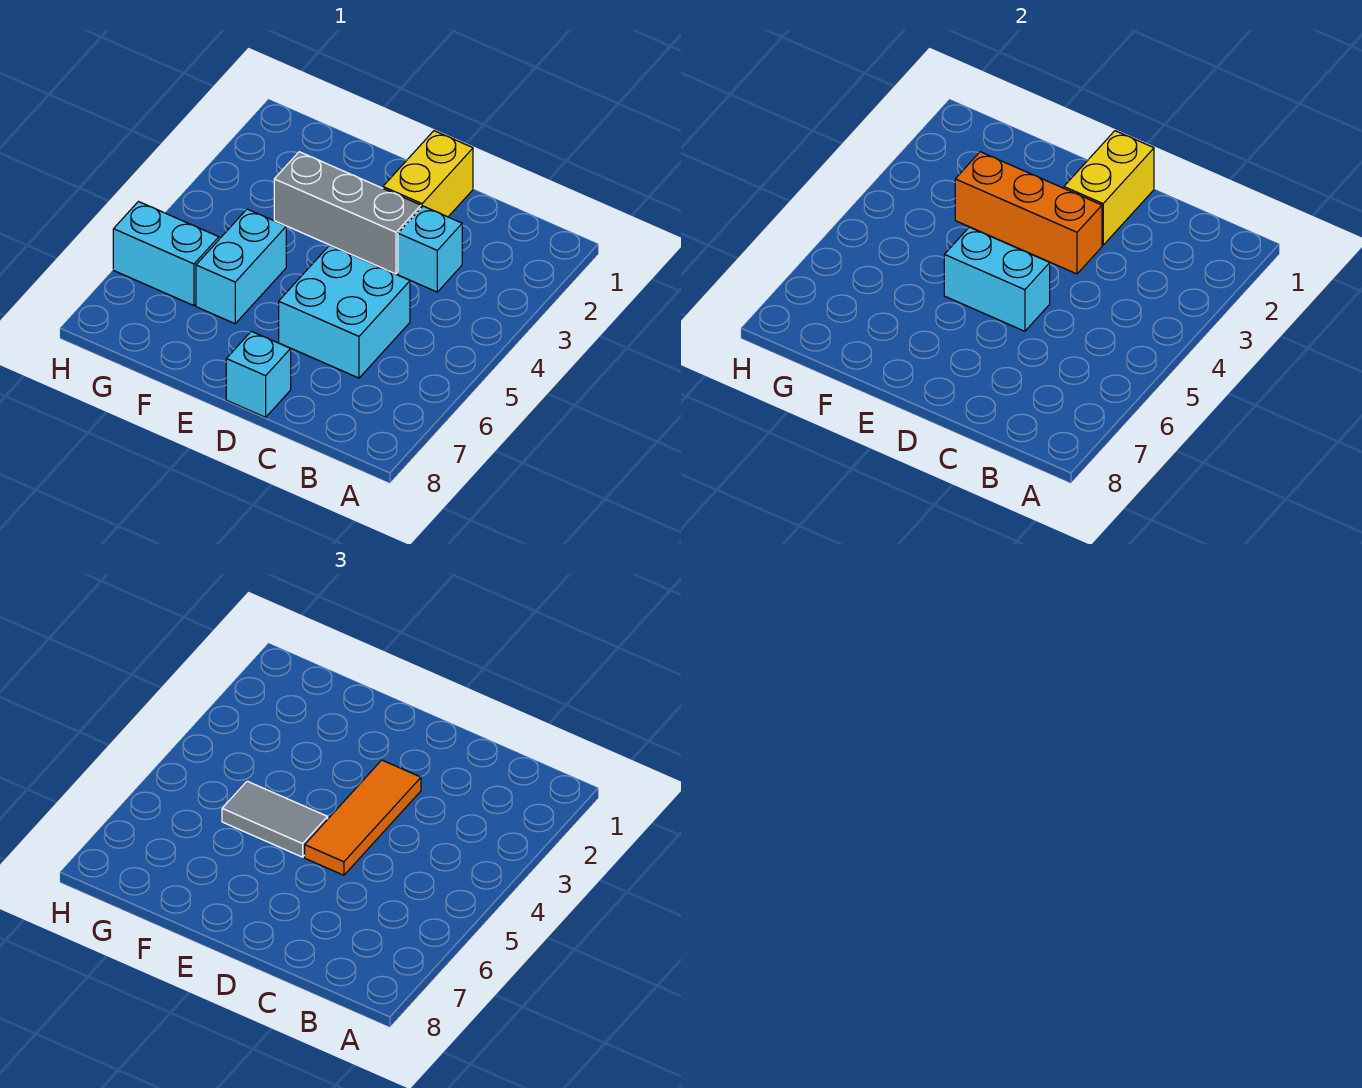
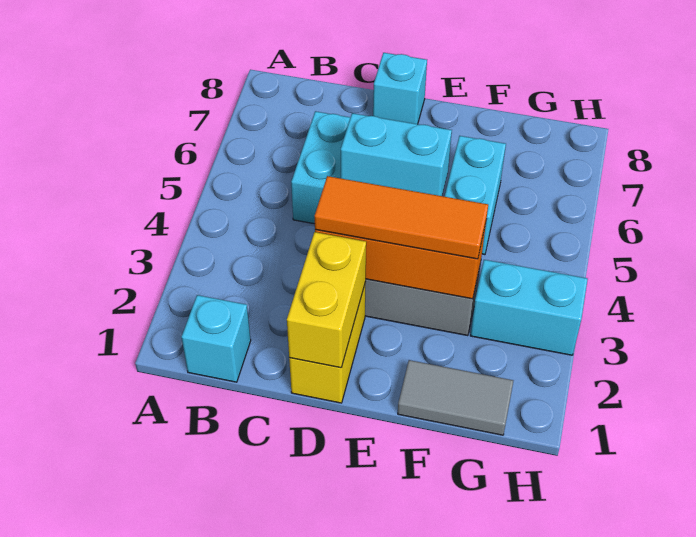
cyan brick C3 level 1 -> cyan brick B1 level 1
orange tile D3:D5 level 3 -> orange tile D3:F3 level 3
grey tile E5:F5 level 3 -> grey tile F1:G1 level 1
cyan brick G6:H6 level 1 -> cyan brick G3:H3 level 1

